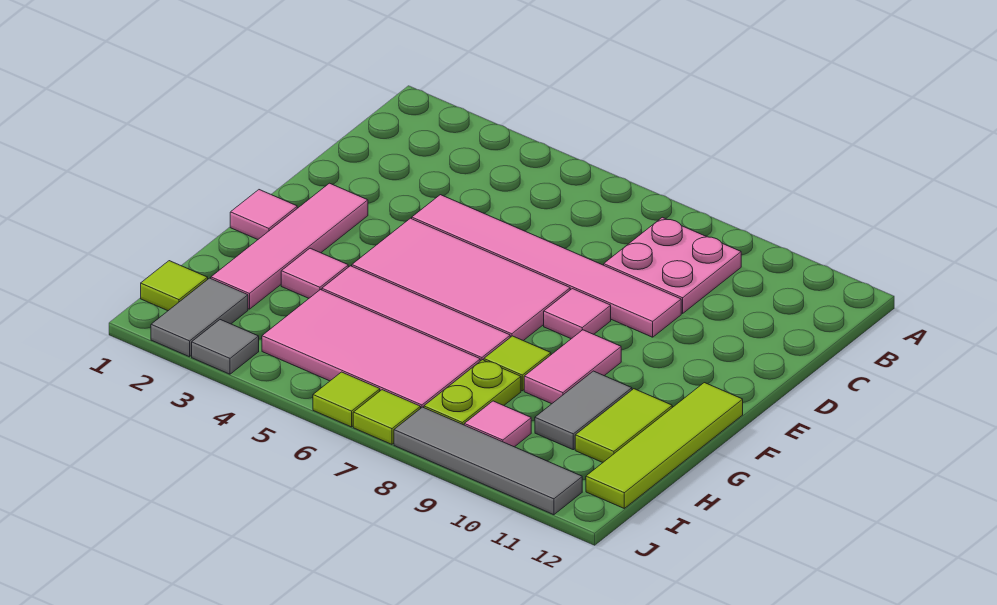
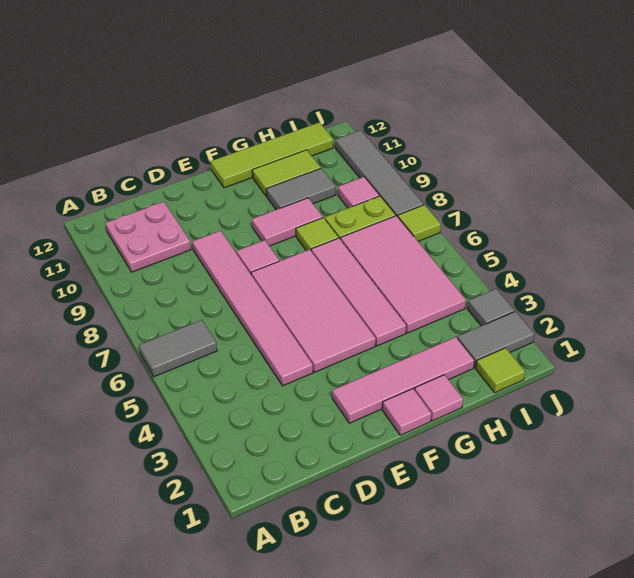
none -> grey tile A6:B6 level 1
pink plate B8:C9 level 1 -> pink plate B10:C11 level 1
pink tile G3 level 1 -> pink tile G1 level 1
lime tile J6 level 1 -> none

